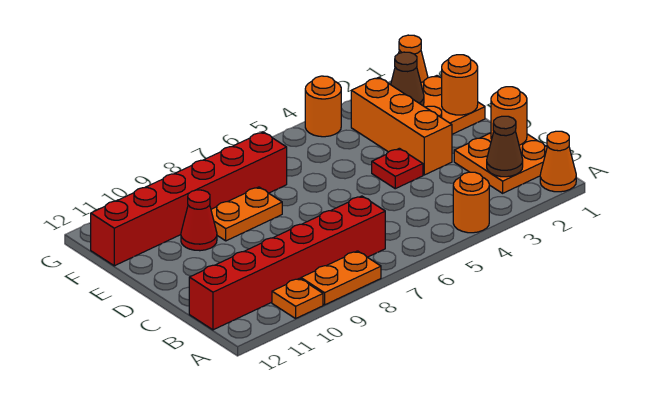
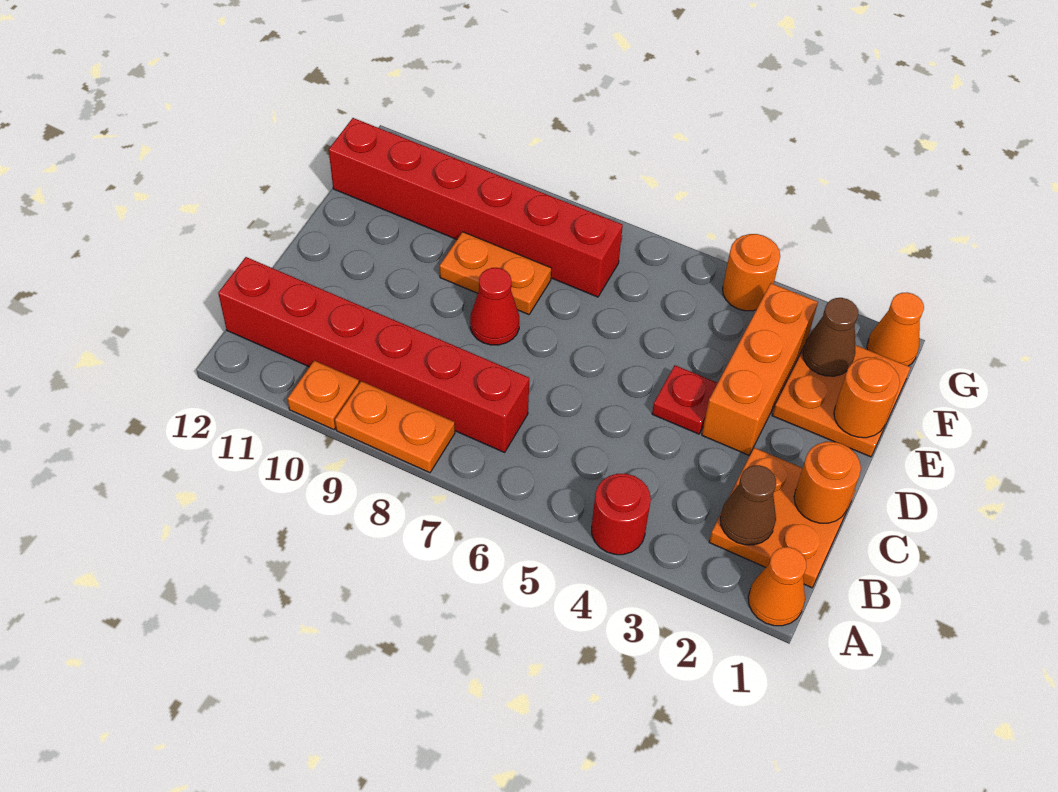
orange round brick A4 level 1 -> red round brick A4 level 1
red cone E10 level 1 -> red cone D8 level 1

